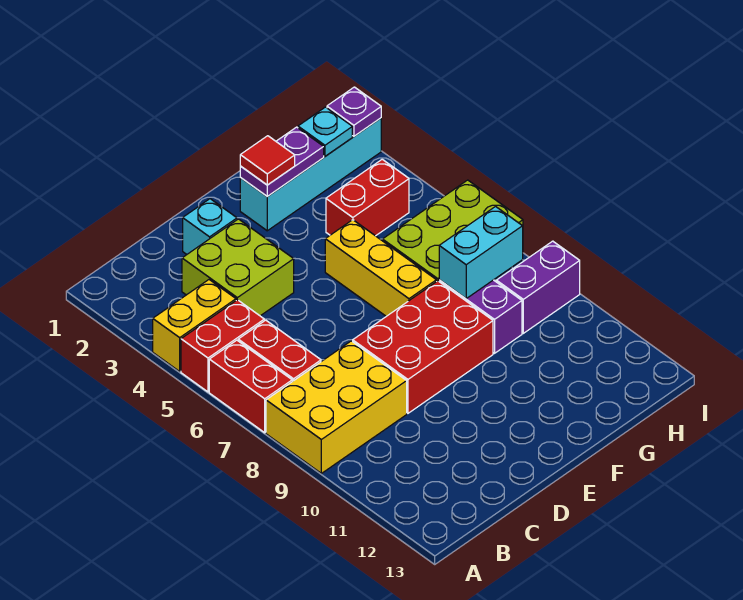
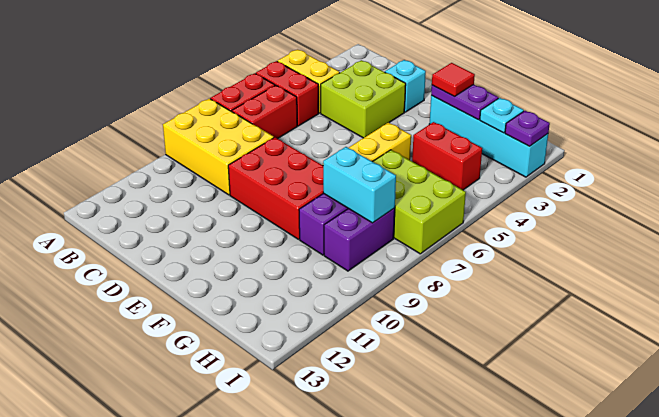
purple brick H9:I9 level 1 -> purple brick H8:H9 level 1

